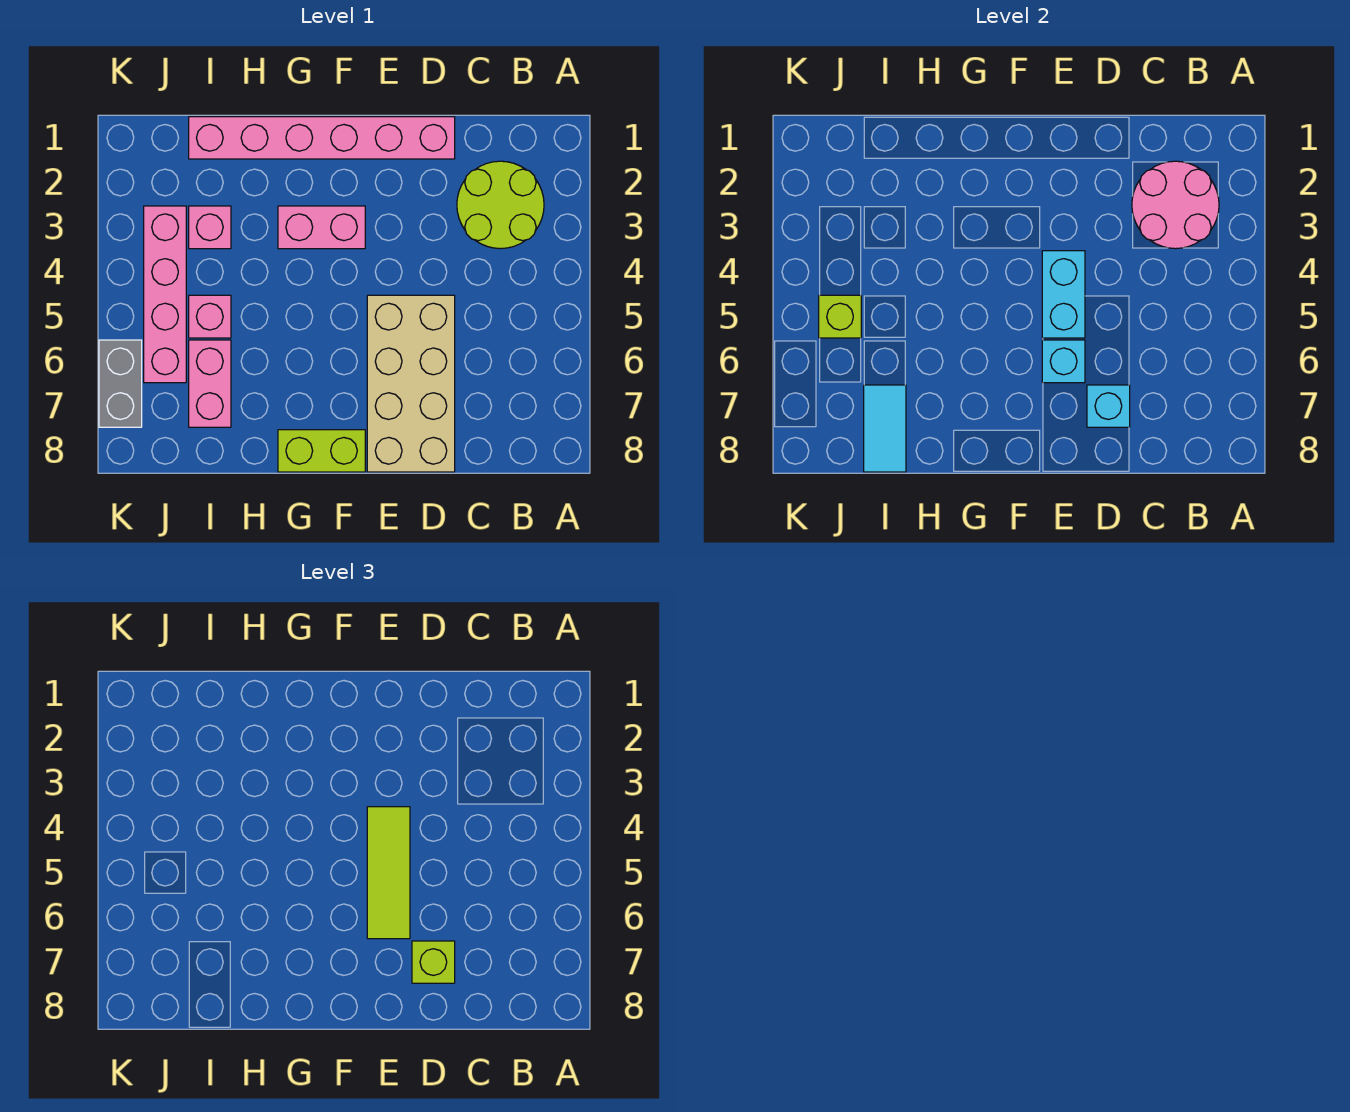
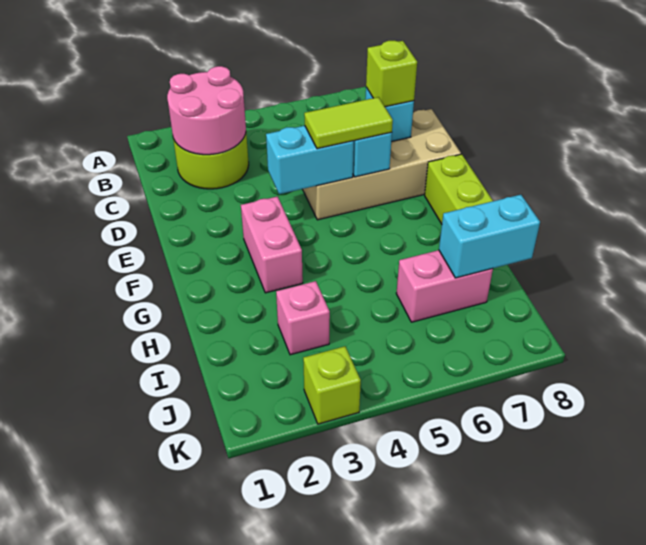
pink brick D1:I1 level 1 -> none
lime tile E4:E6 level 3 -> lime tile E5:E6 level 3
pink brick I5 level 1 -> none
cyan tile I7:I8 level 2 -> cyan brick I7:I8 level 2
pink brick J3:J6 level 1 -> none
lime brick J5 level 2 -> lime brick K3 level 1
grey brick K6:K7 level 1 -> none

